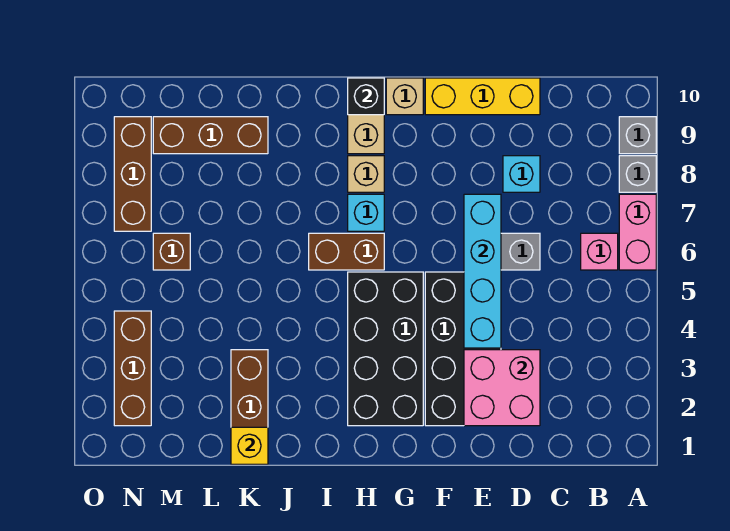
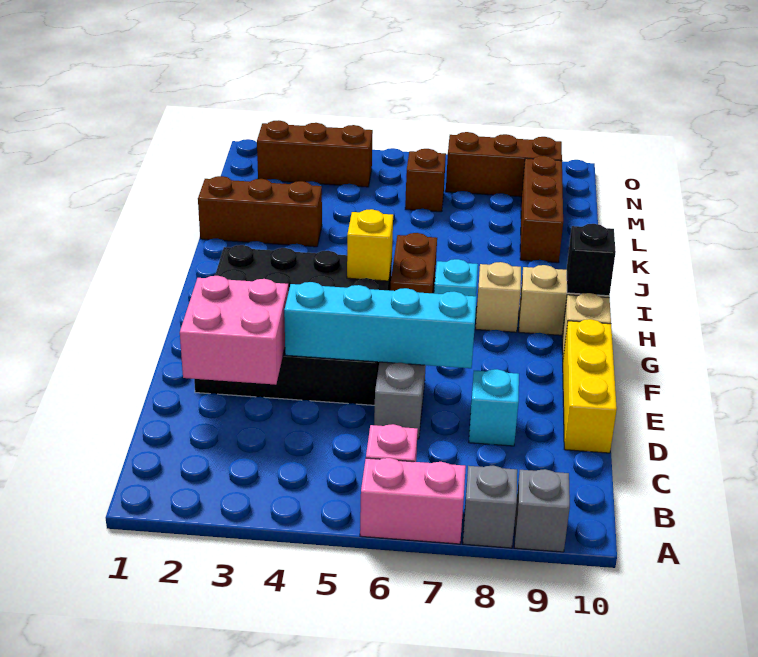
yellow brick K1 level 2 -> yellow brick H5 level 2

